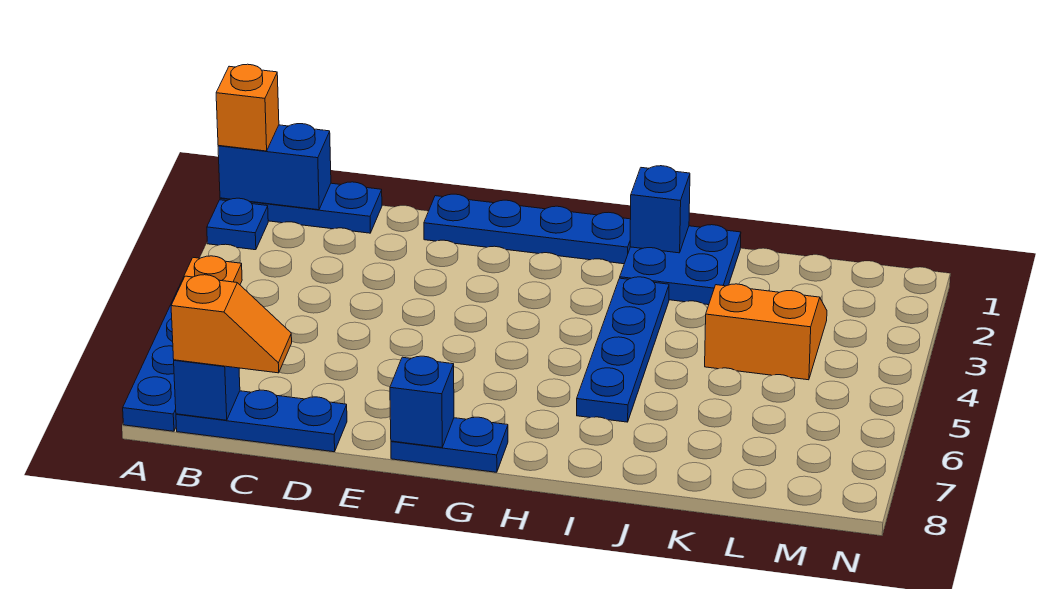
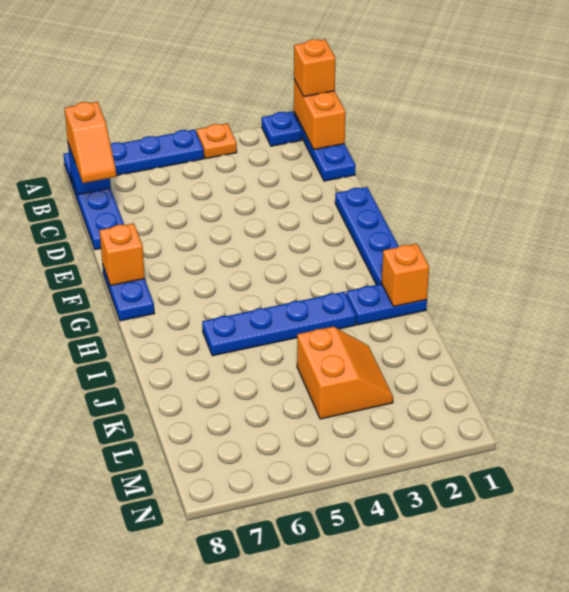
blue brick A1:B1 level 2 -> orange brick A1:B1 level 2
blue brick F8 level 2 -> orange brick F8 level 2
blue plate I1:J2 level 1 -> blue plate I1:I2 level 1
blue brick I1 level 2 -> orange brick I1 level 2

